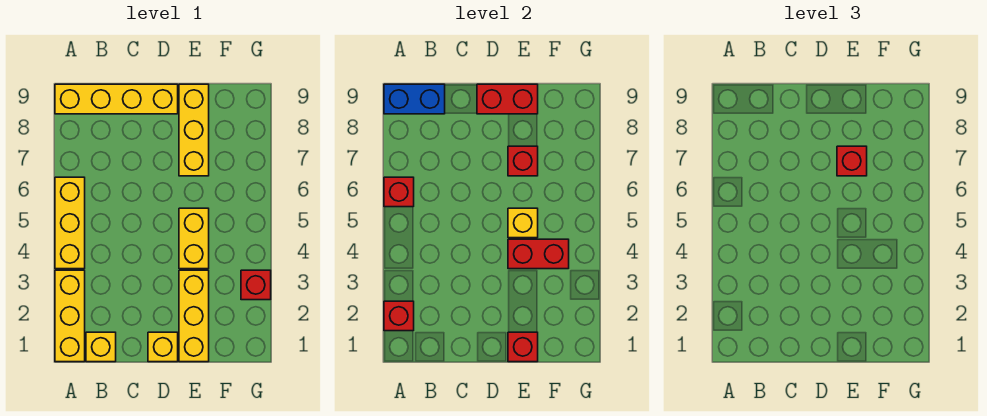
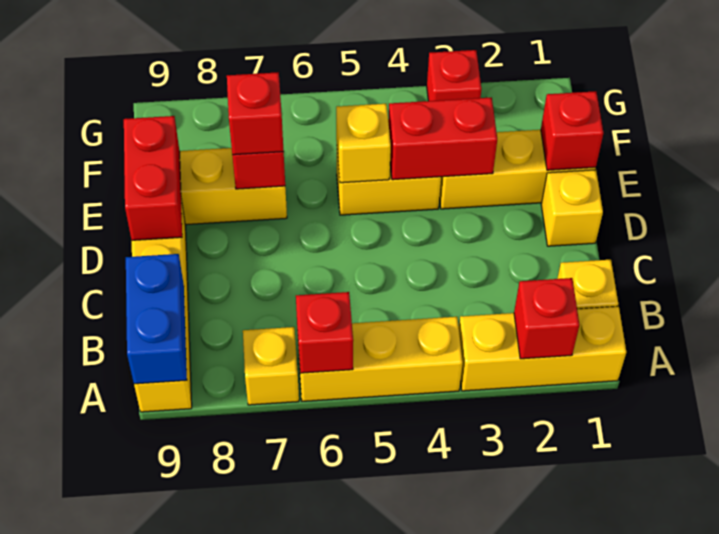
none -> yellow brick A7 level 1
red brick E4:F4 level 2 -> red brick E3:E4 level 2

